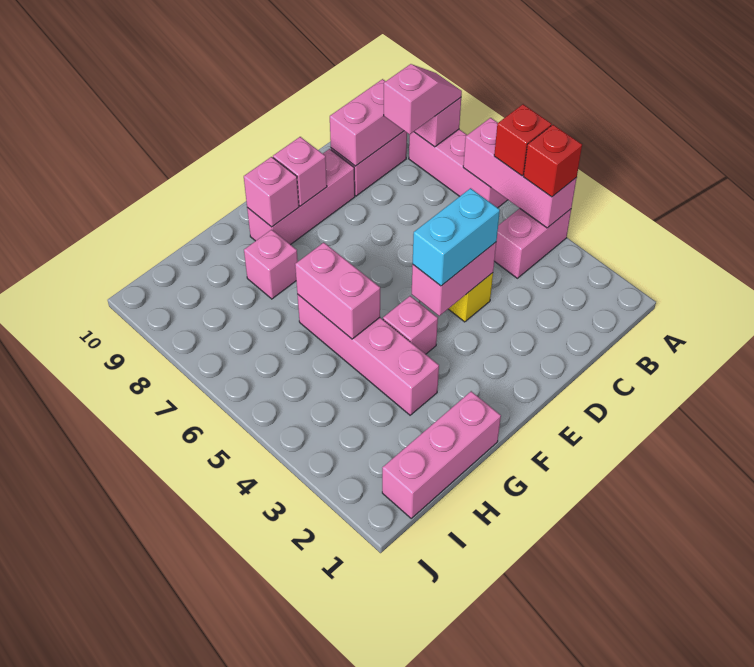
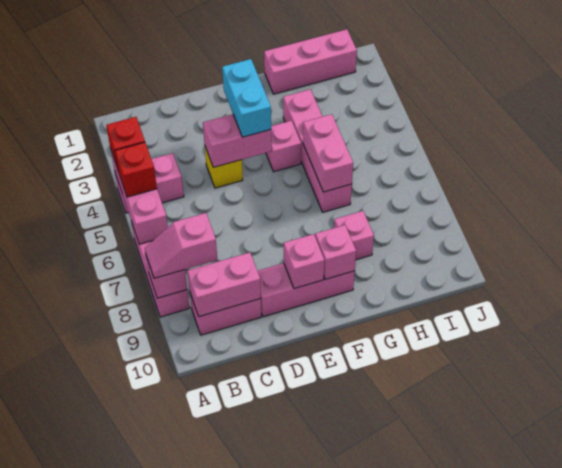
cyan brick D4:E4 level 3 -> cyan brick E3:E4 level 3

